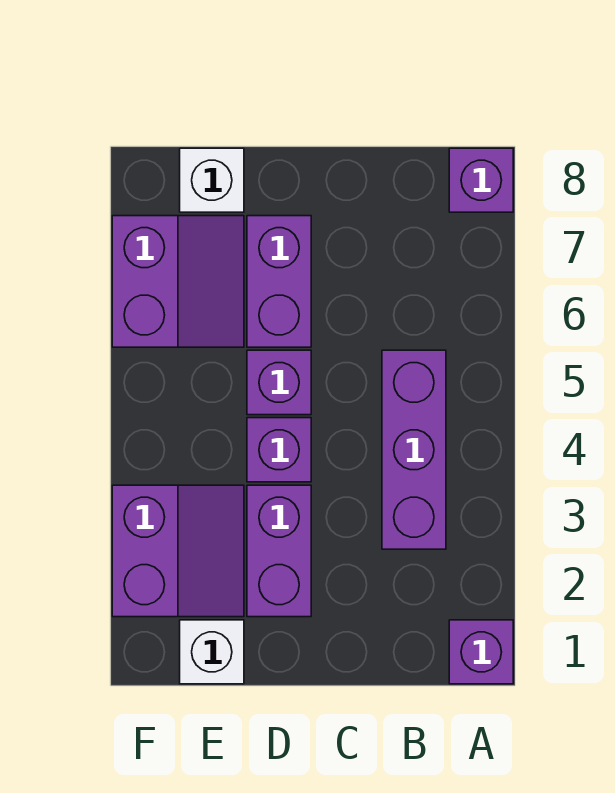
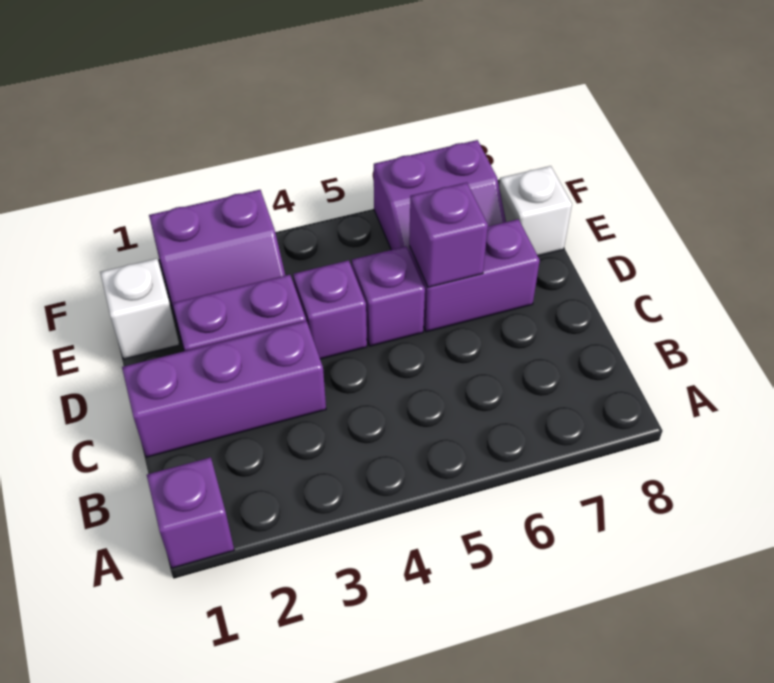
purple brick A8 level 1 -> purple brick D6 level 2
purple brick B3:B5 level 1 -> purple brick C1:C3 level 1

